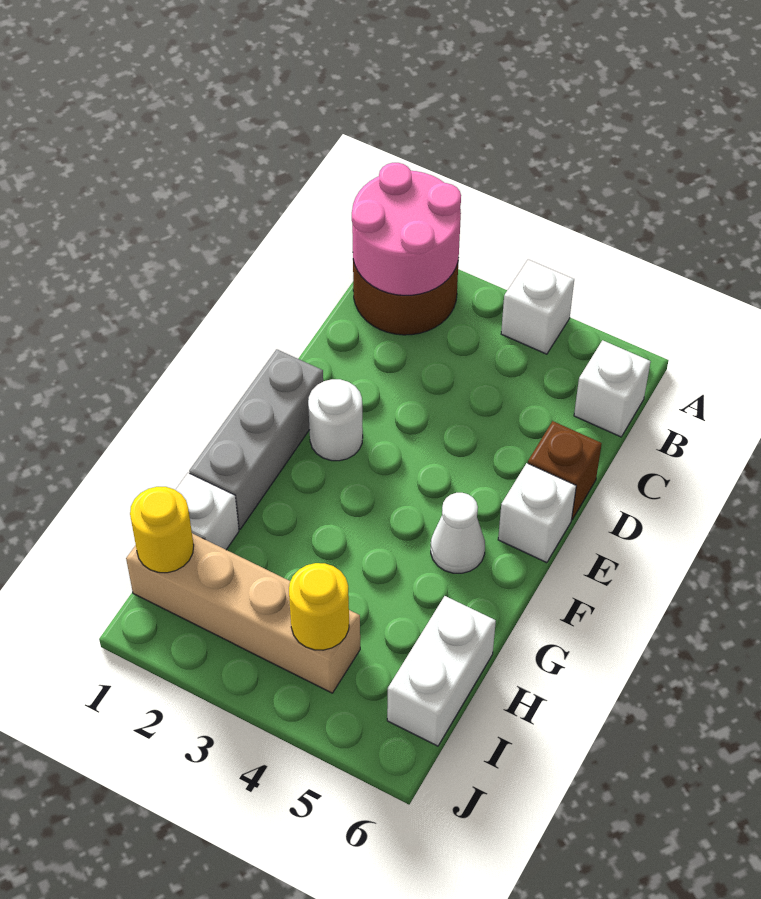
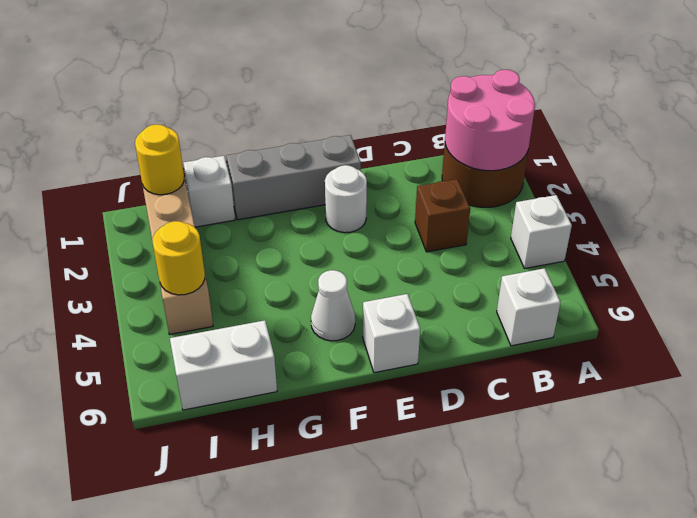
brown brick D6 level 1 -> brown brick C3 level 1

